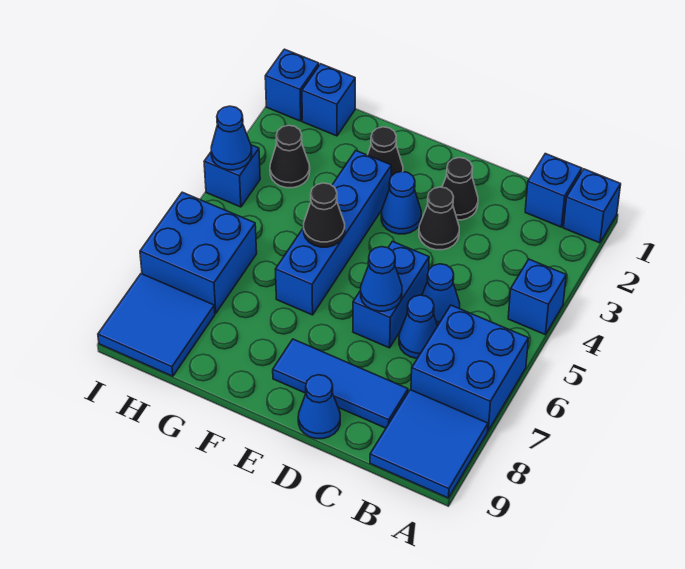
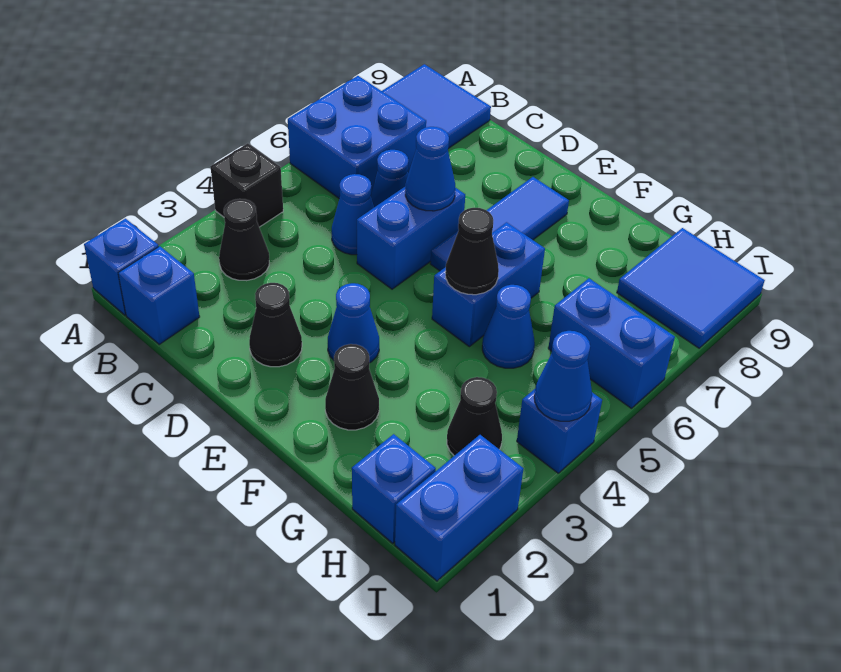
blue brick A4 level 1 -> black brick A4 level 1
blue tile C8:E8 level 1 -> blue tile E6:E8 level 1
black cone D3 level 1 -> black cone B3 level 1
blue cone D9 level 1 -> blue cone G5 level 1
blue brick F3:F6 level 1 -> blue brick F5:F6 level 1
blue brick H6:I7 level 1 -> blue brick H6:I6 level 1
blue brick I1 level 1 -> blue brick I1:I2 level 1

